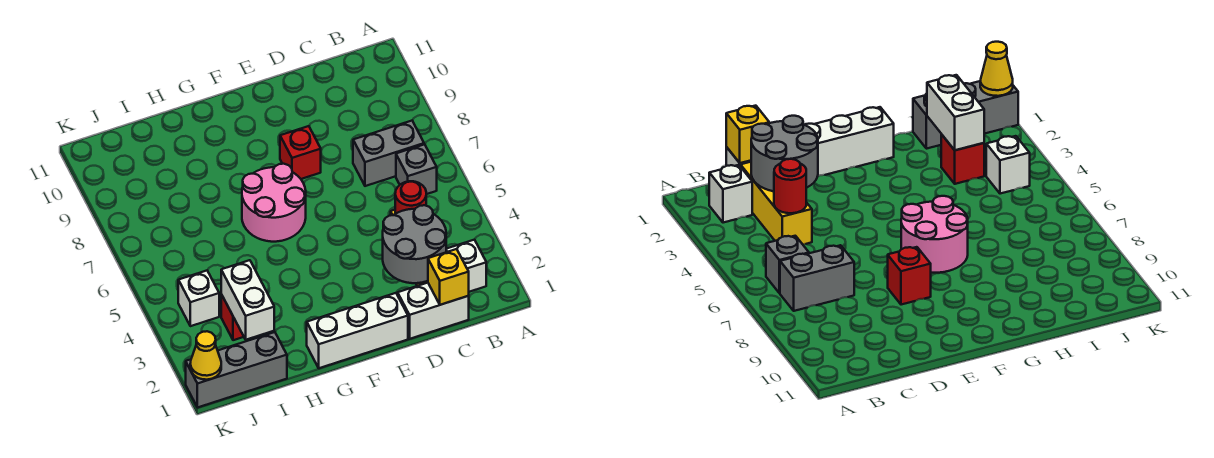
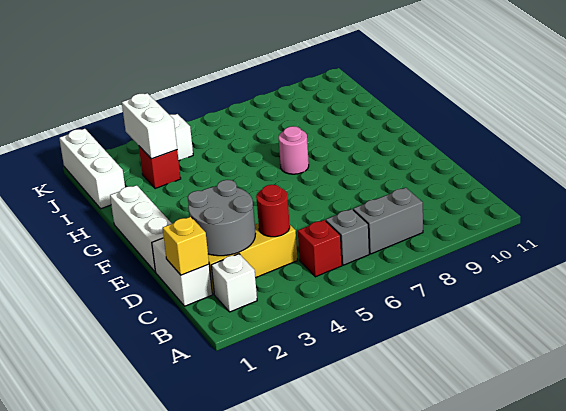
grey brick B7:C7 level 1 -> grey brick B7:B8 level 1
red brick E8 level 1 -> red brick B5 level 1
pink round brick F6:G7 level 1 -> pink round brick G7 level 1
grey brick I1:K1 level 1 -> white brick I1:K1 level 1
white brick I2:I3 level 2 -> white brick I3:J3 level 2
yellow cone K1 level 2 -> none

